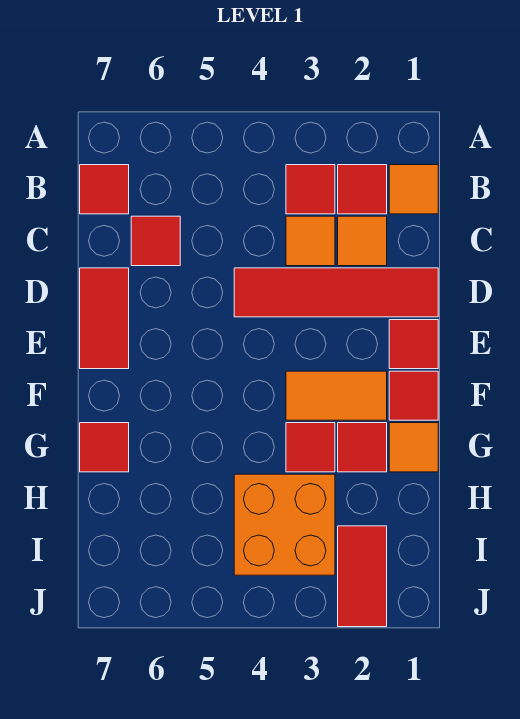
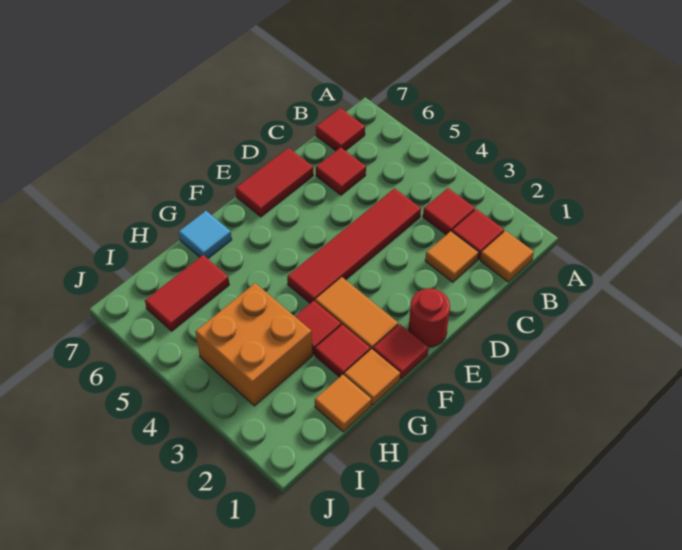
orange tile C3 level 1 -> orange tile H1 level 1
red tile D1:D4 level 1 -> red tile C4:F4 level 1
red tile E1 level 1 -> red round brick E1 level 1
red tile G7 level 1 -> cyan tile G7 level 1
red tile I2:J2 level 1 -> red tile H6:I6 level 1

